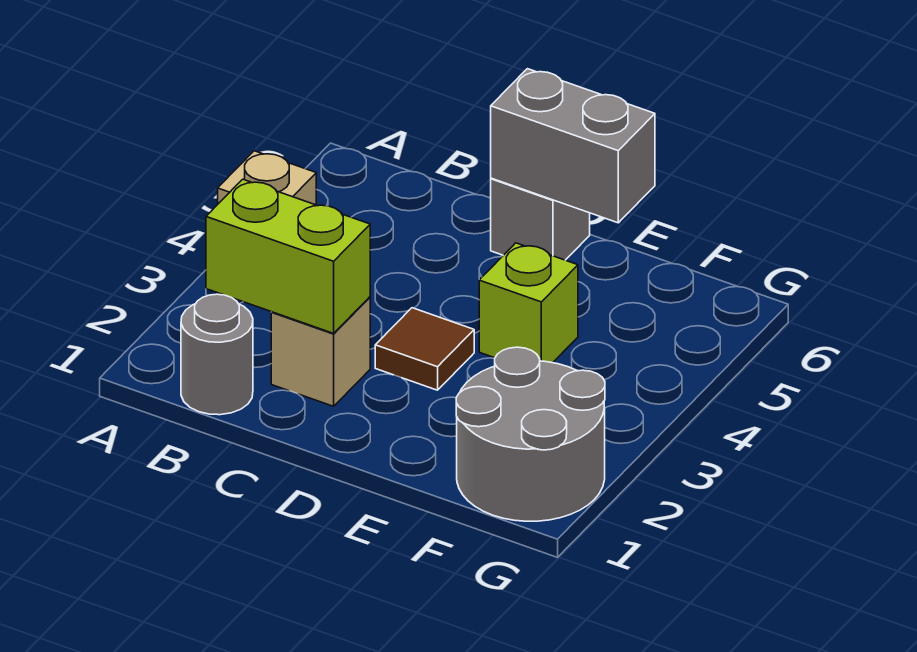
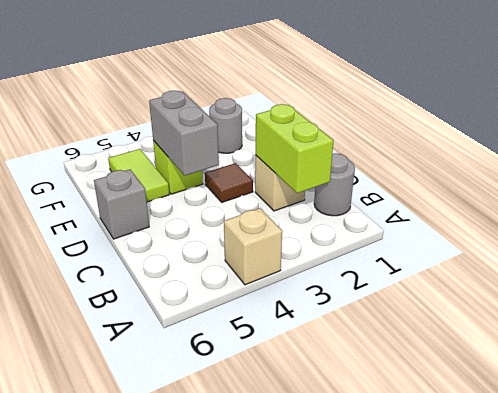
grey brick D6:E6 level 2 -> grey brick D4:E4 level 2
none -> lime tile E5:F5 level 1
grey round brick F1:G2 level 1 -> grey round brick F2 level 1

